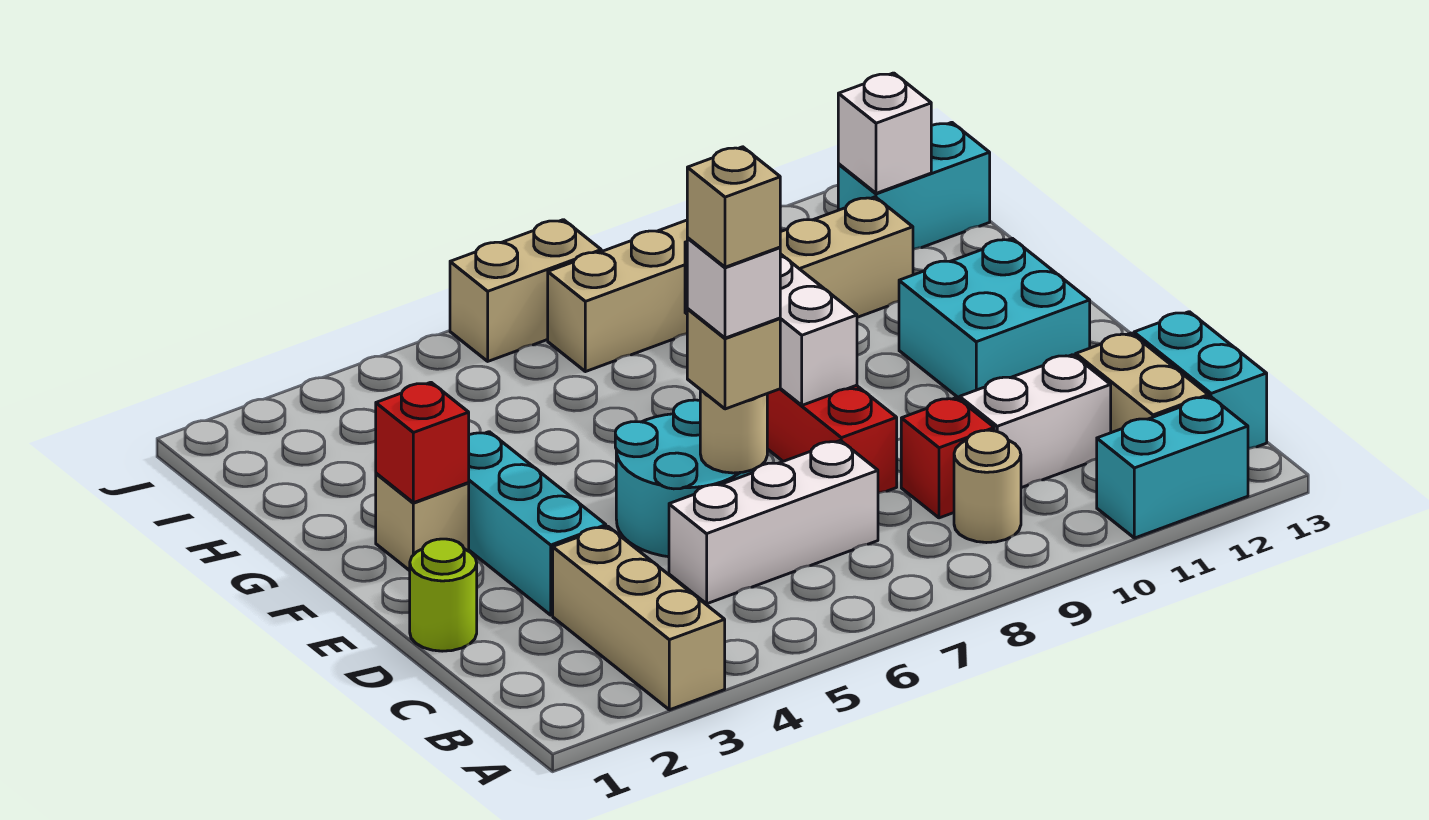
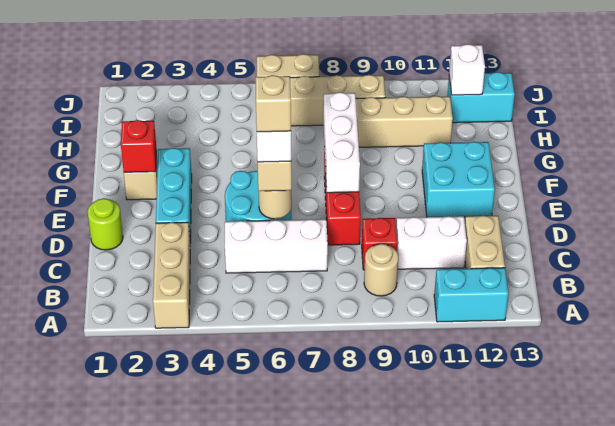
cyan brick B13:C13 level 1 -> none

